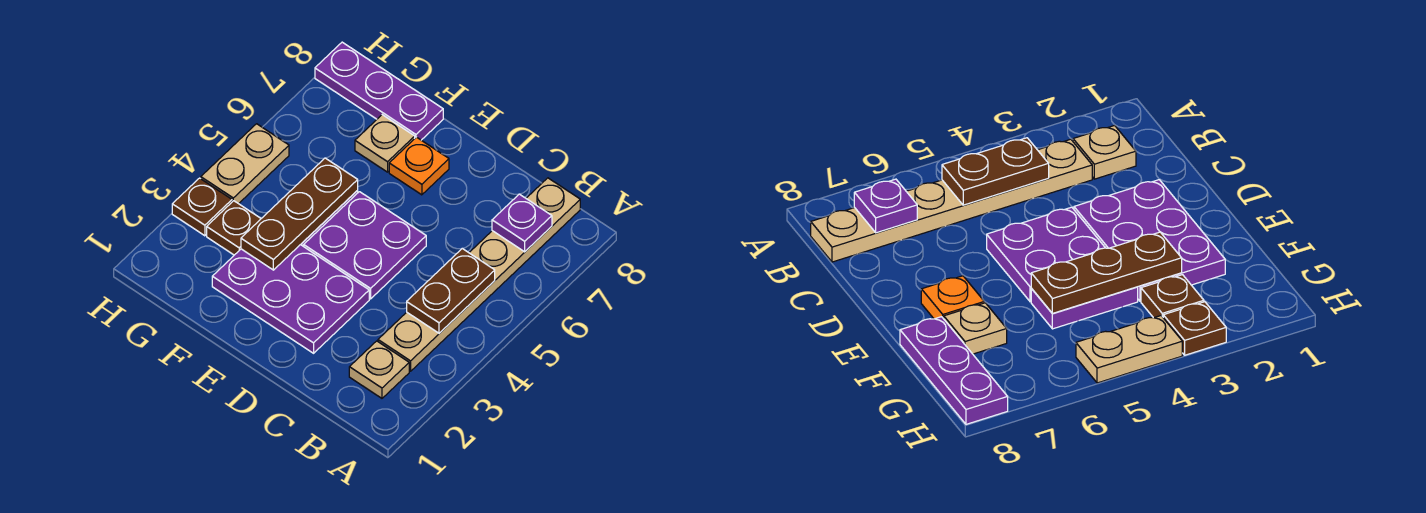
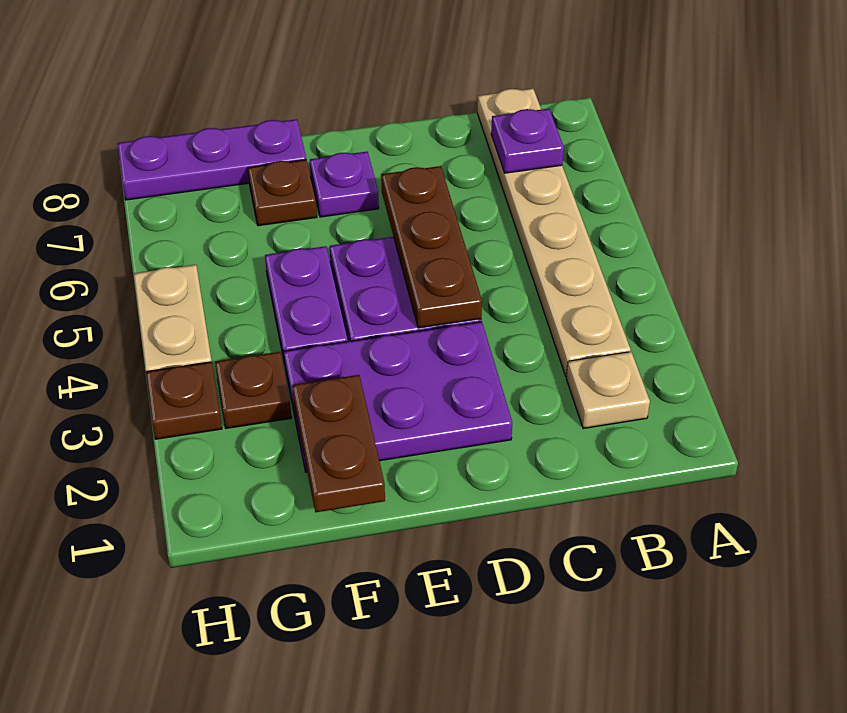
brown plate B4:B5 level 2 -> brown plate F1:F2 level 2
orange plate E7 level 1 -> purple plate E7 level 1
brown plate F3:F5 level 2 -> brown plate D4:D6 level 2
tan plate F7 level 1 -> brown plate F7 level 1

